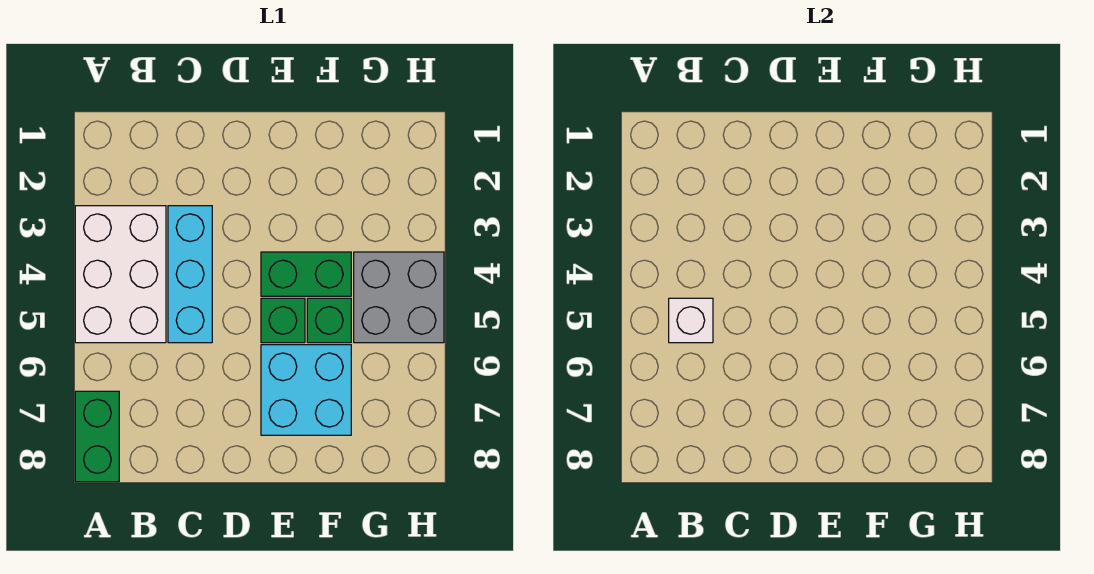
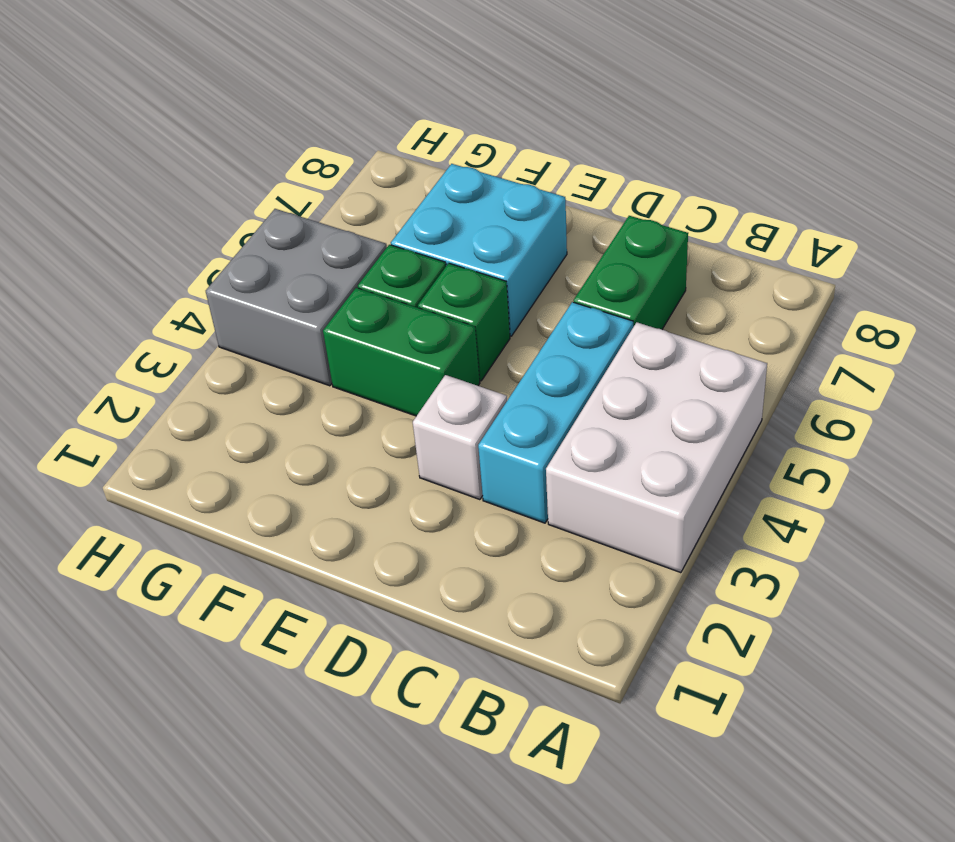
green brick A7:A8 level 1 -> green brick C6:C7 level 1
white brick B5 level 2 -> white brick D3 level 1

